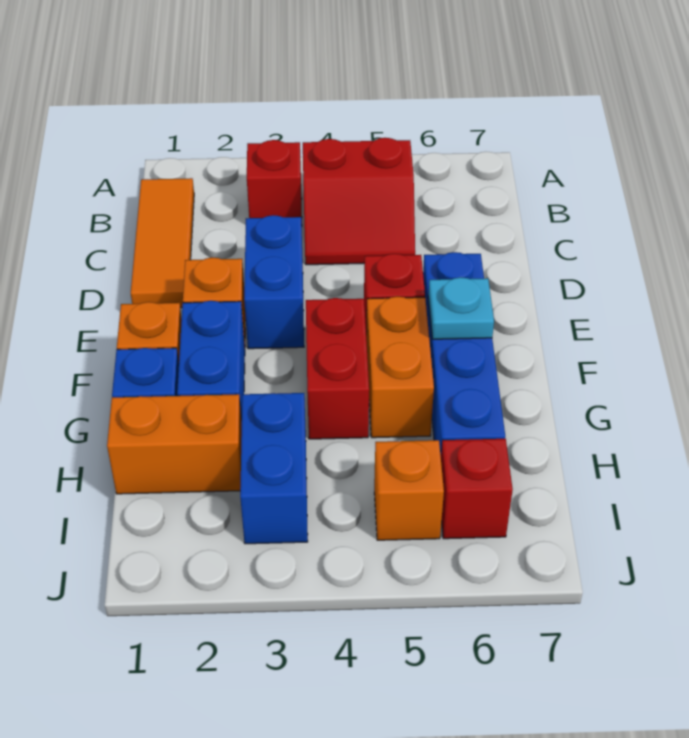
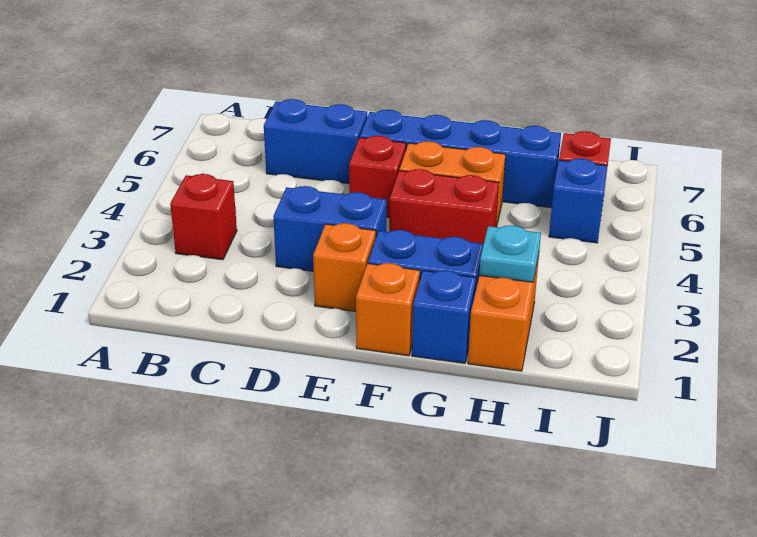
orange tile B1:D1 level 1 -> none
red slope B4:C5 level 1 top B -> none
cyan plate F6 level 2 -> cyan plate H2 level 2
blue brick H3:I3 level 1 -> blue brick C6:D6 level 1
orange brick I5 level 1 -> blue brick I5 level 1

